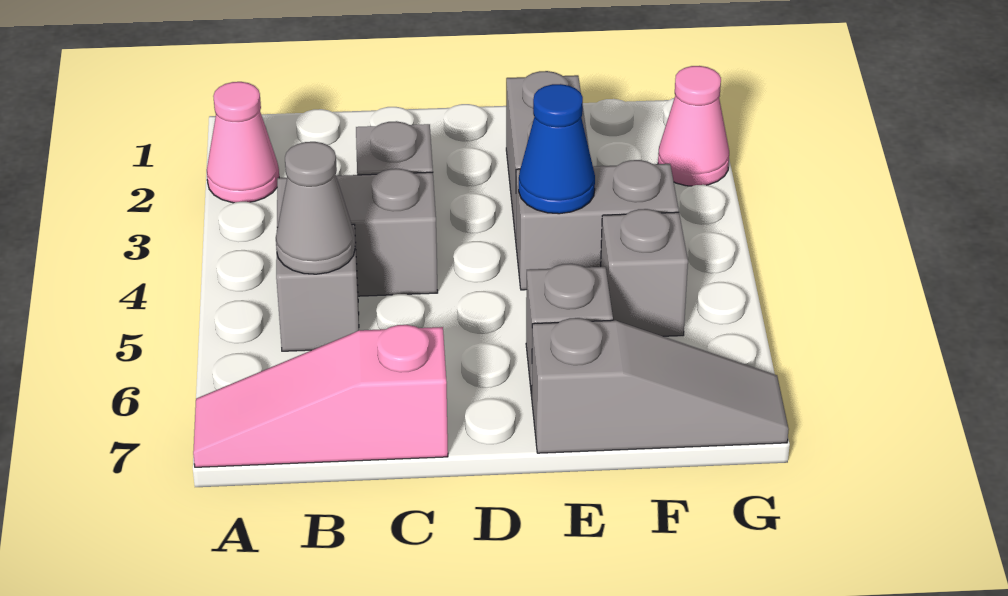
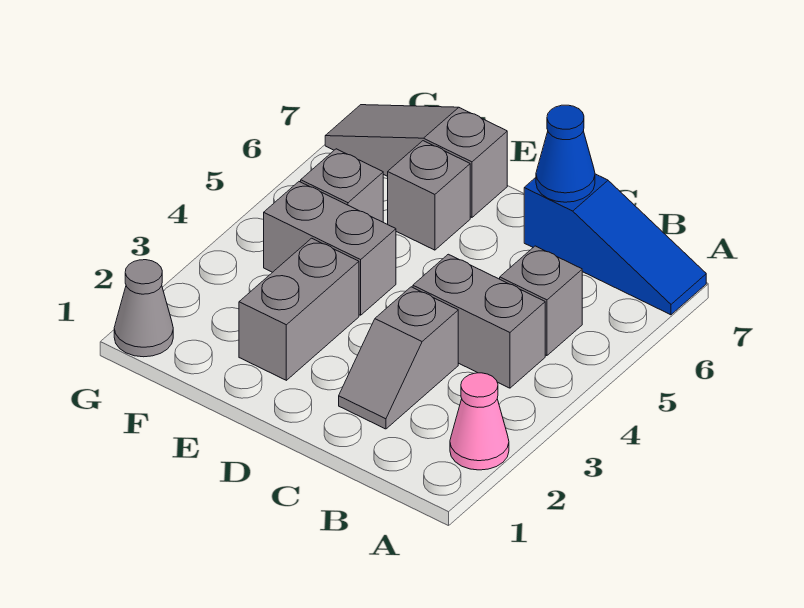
pink slope A7:C7 level 1 top C -> blue slope A7:C7 level 1 top C
grey cone B5 level 2 -> grey cone G1 level 1
blue cone E4 level 2 -> blue cone C7 level 2
pink cone G2 level 1 -> none

